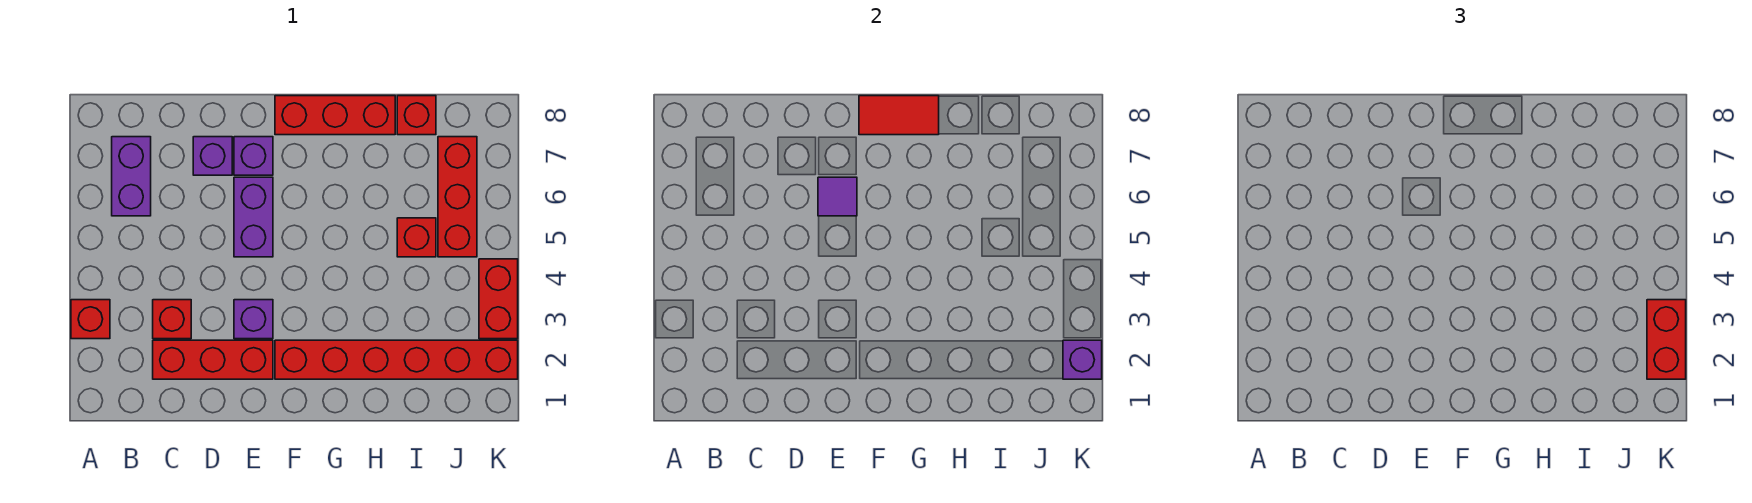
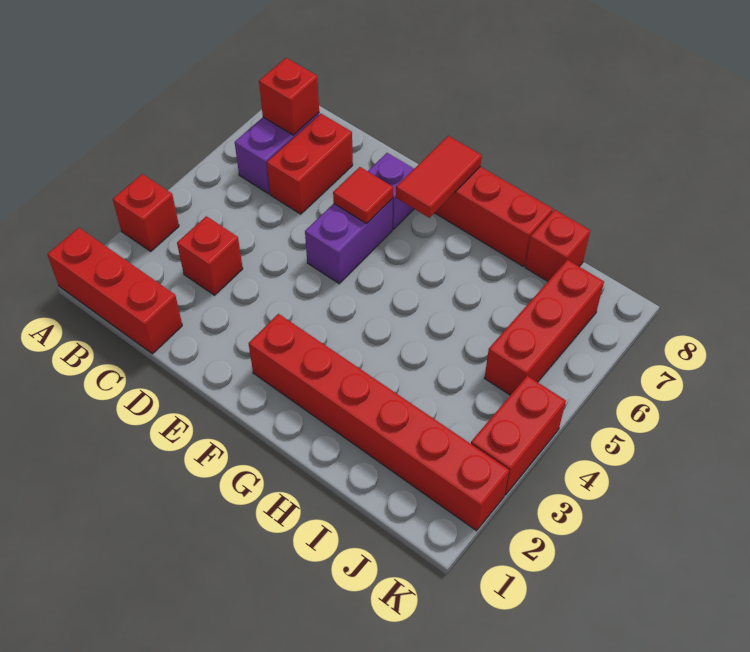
red brick C2:E2 level 1 -> red brick A1:C1 level 1
purple brick D7 level 1 -> none
purple brick E3 level 1 -> none
purple tile E6 level 2 -> red tile E6 level 2
red tile F8:G8 level 2 -> red tile F7:F8 level 2
red brick I5 level 1 -> red brick B7 level 2
purple brick K2 level 2 -> none
red brick K2:K3 level 3 -> red brick C6:C7 level 1

